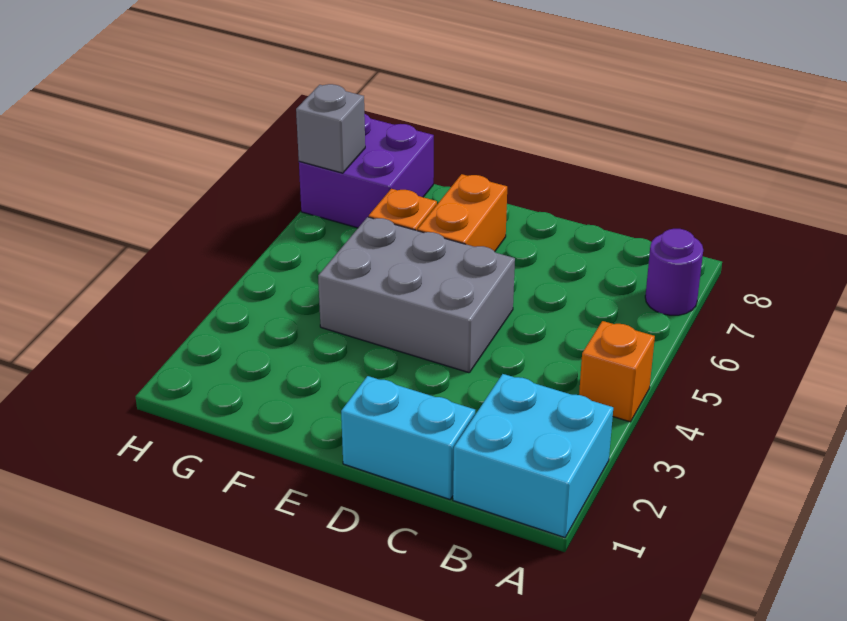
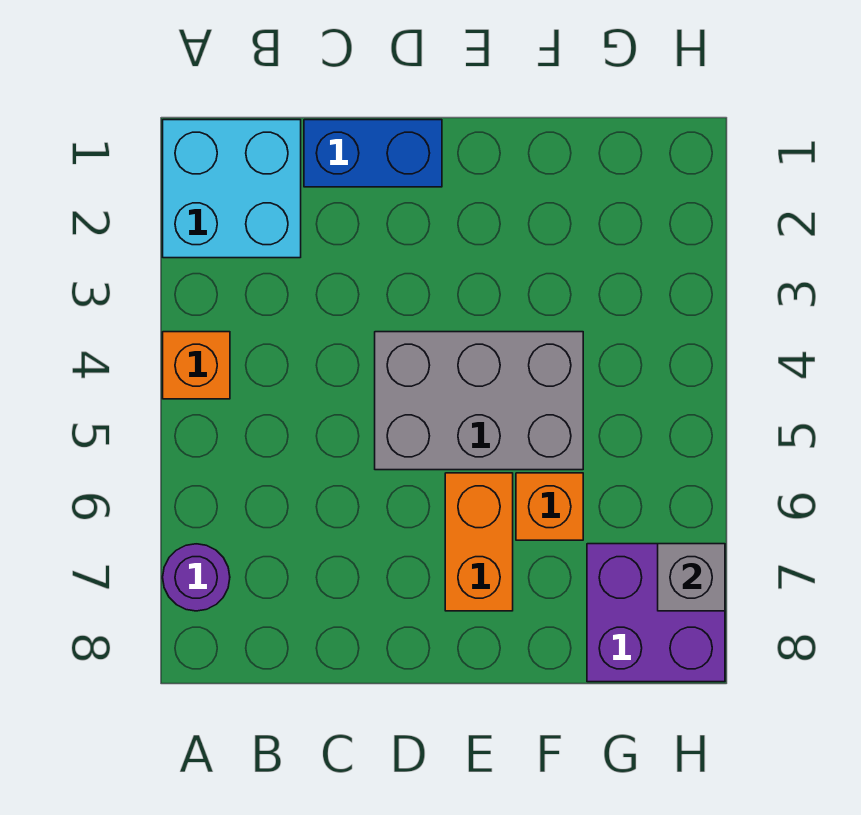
cyan brick C1:D1 level 1 -> blue brick C1:D1 level 1

